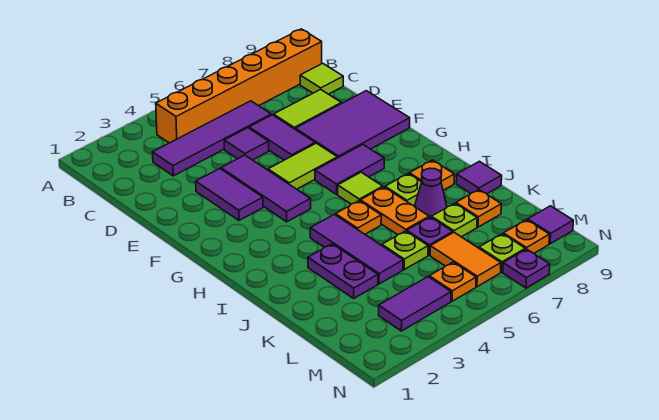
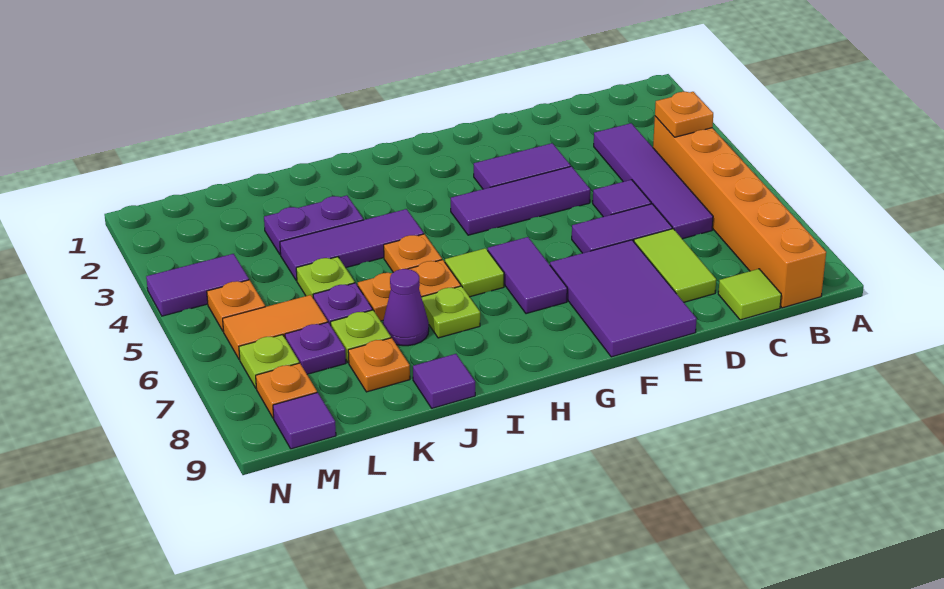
lime tile F5:F6 level 1 -> none
orange plate I8 level 1 -> orange plate B4 level 2
purple tile M3:M4 level 1 -> purple tile M4:N4 level 1
purple plate N7 level 1 -> purple plate L7 level 1

